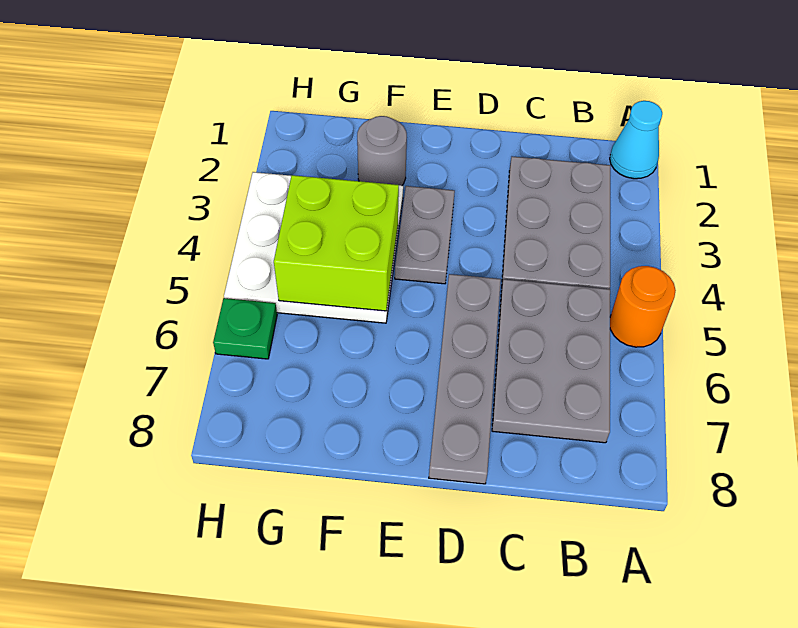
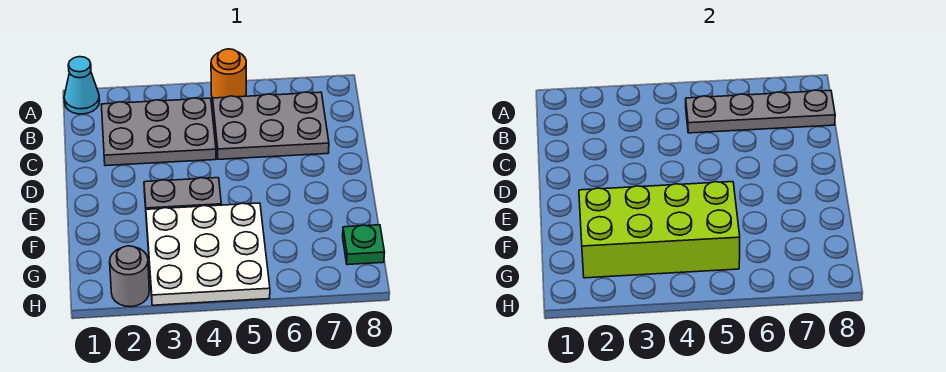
grey plate D5:D8 level 1 -> grey plate B5:B8 level 2
grey round brick F2 level 1 -> grey round brick H2 level 1
lime brick F4:G5 level 2 -> lime brick F2:G5 level 2
green plate H6 level 1 -> green plate G8 level 1

